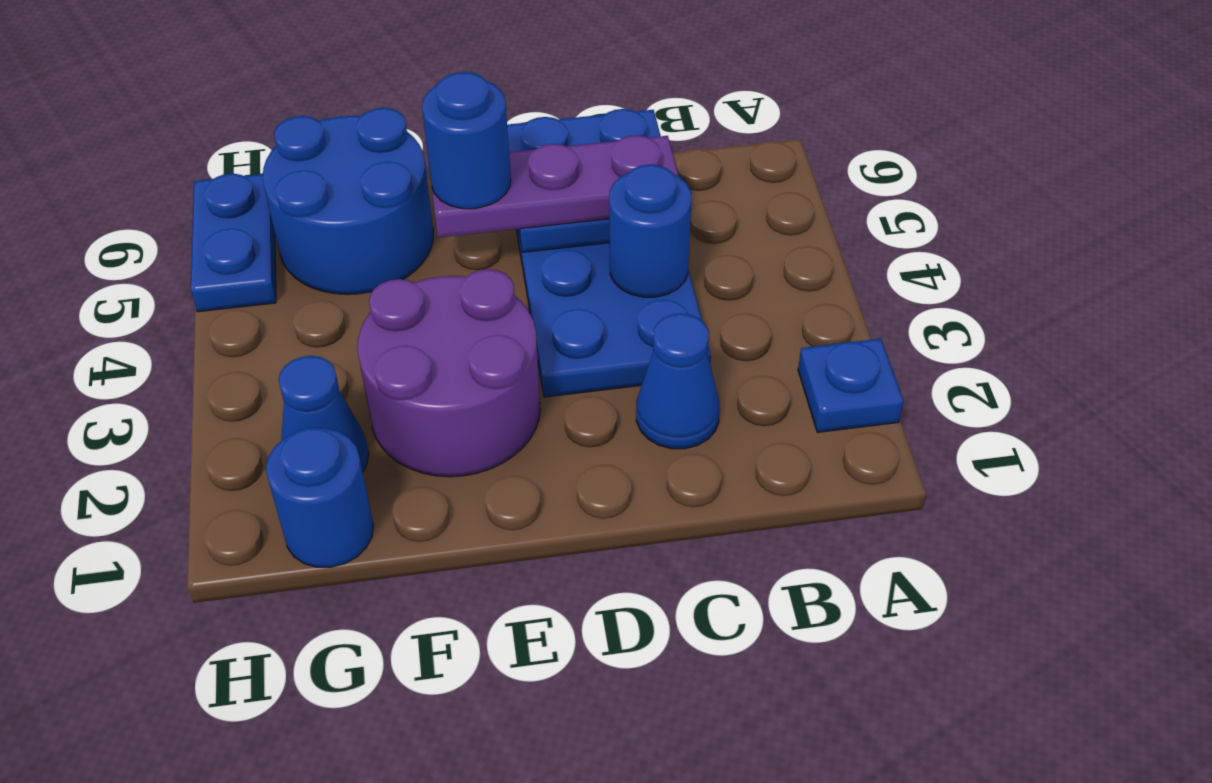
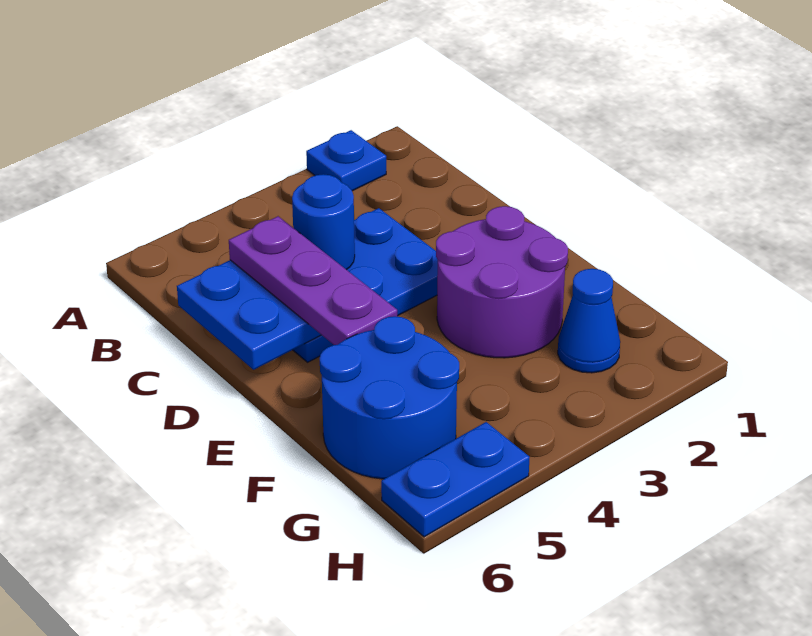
blue cone C2 level 1 -> none
blue round brick E5 level 4 -> none
blue round brick G1 level 1 -> none

